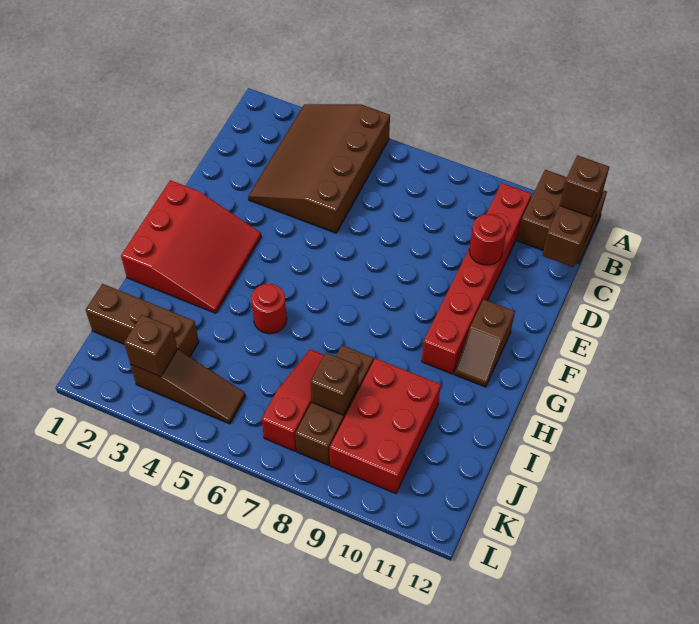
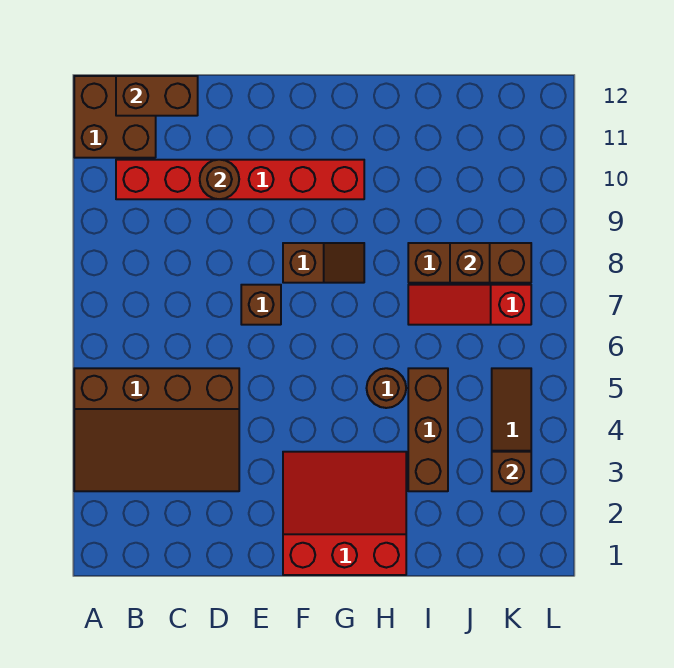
brown brick B12 level 3 -> brown brick E7 level 1
red round brick D10 level 2 -> brown round brick D10 level 2
brown slope F11:G11 level 1 top F -> brown slope F8:G8 level 1 top F
red round brick H5 level 1 -> brown round brick H5 level 1
red brick I9:K10 level 1 -> none
brown brick J1:J3 level 1 -> brown brick I3:I5 level 1

